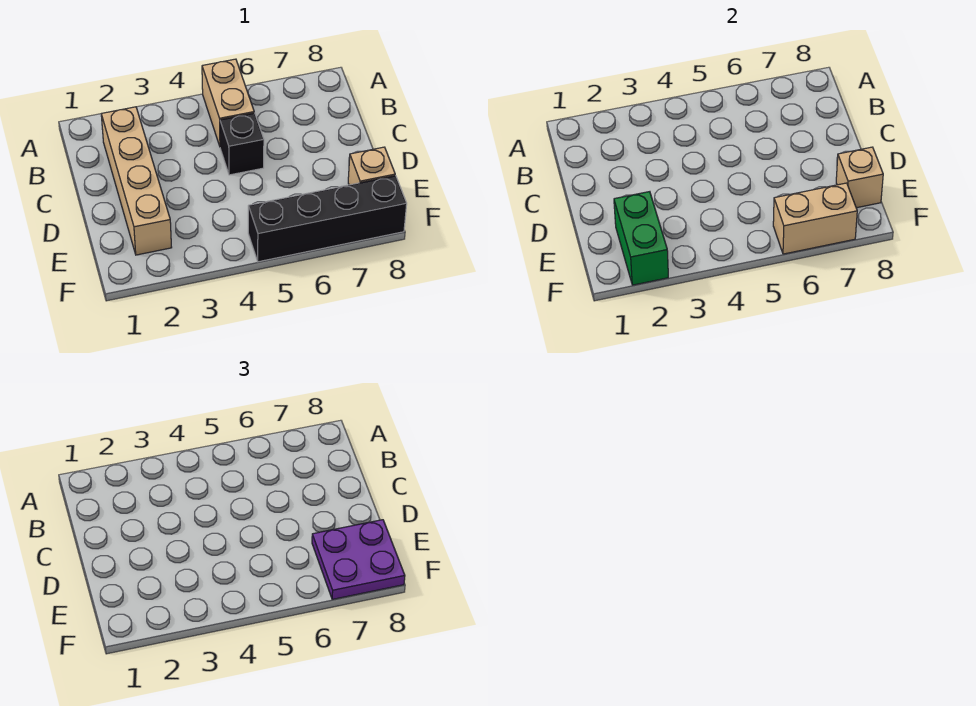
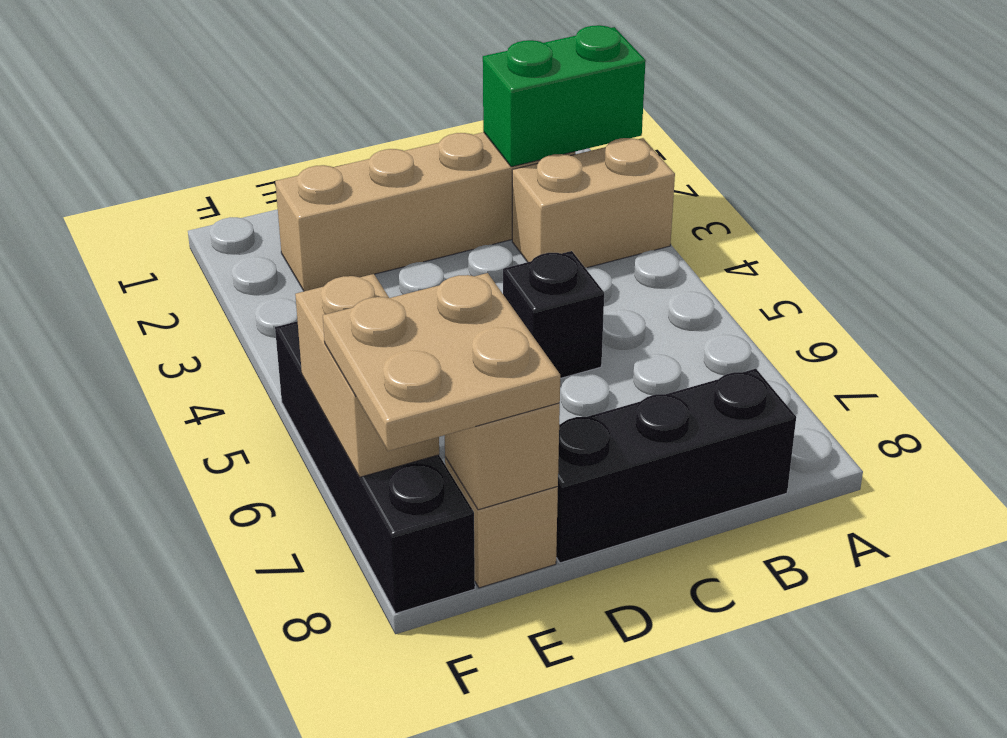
tan brick A5:B5 level 1 -> tan brick A3:B3 level 1
none -> black brick B8:D8 level 1
green brick E2:F2 level 2 -> green brick A2:B2 level 2
purple plate E7:F8 level 3 -> tan plate E7:F8 level 3

